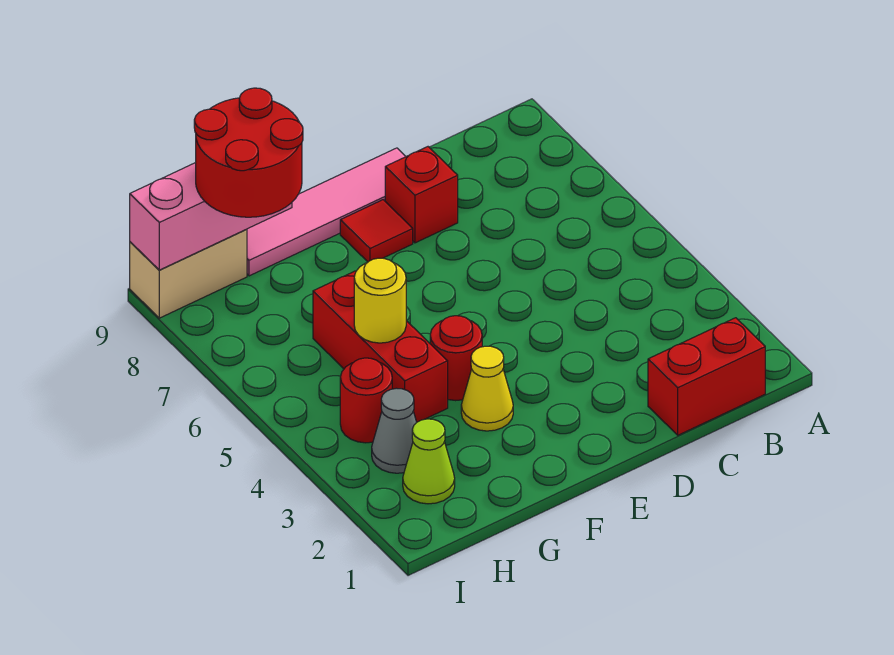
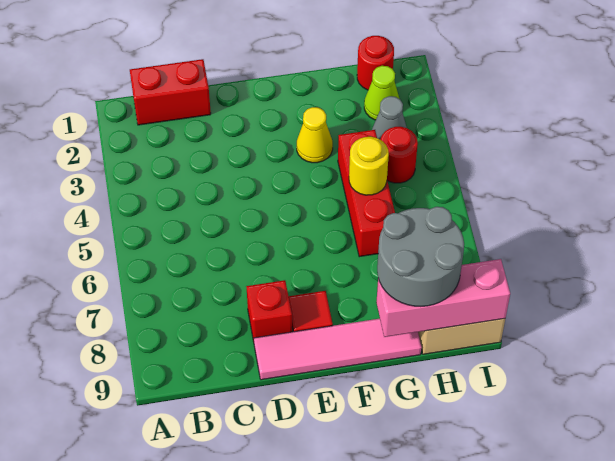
red round brick F4 level 1 -> red round brick H1 level 1
red round brick G8:H9 level 3 -> grey round brick G8:H9 level 3

